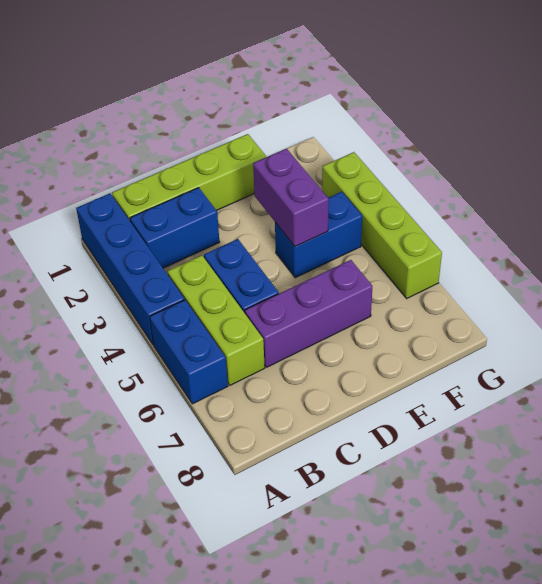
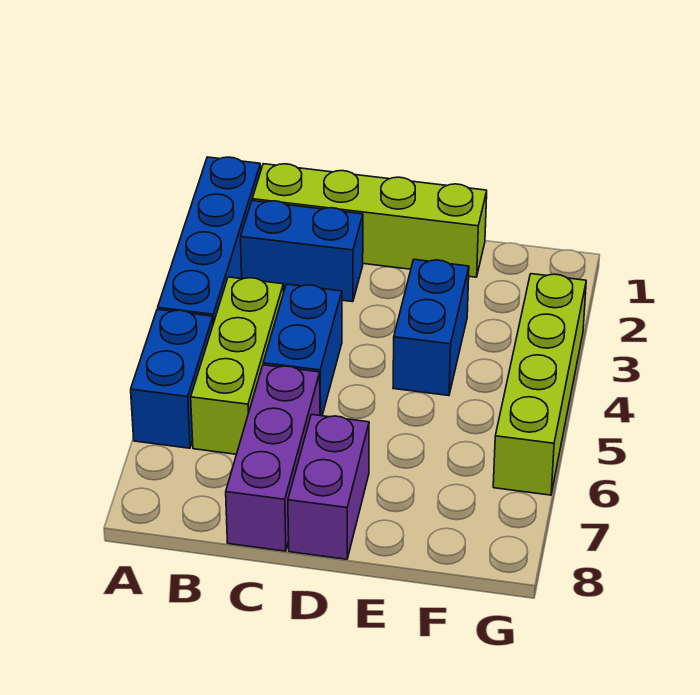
purple brick C6:E6 level 1 -> purple brick C6:C8 level 1
purple brick E3:E4 level 2 -> purple brick D7:D8 level 1
blue brick E4:F4 level 1 -> blue brick E3:E4 level 1

